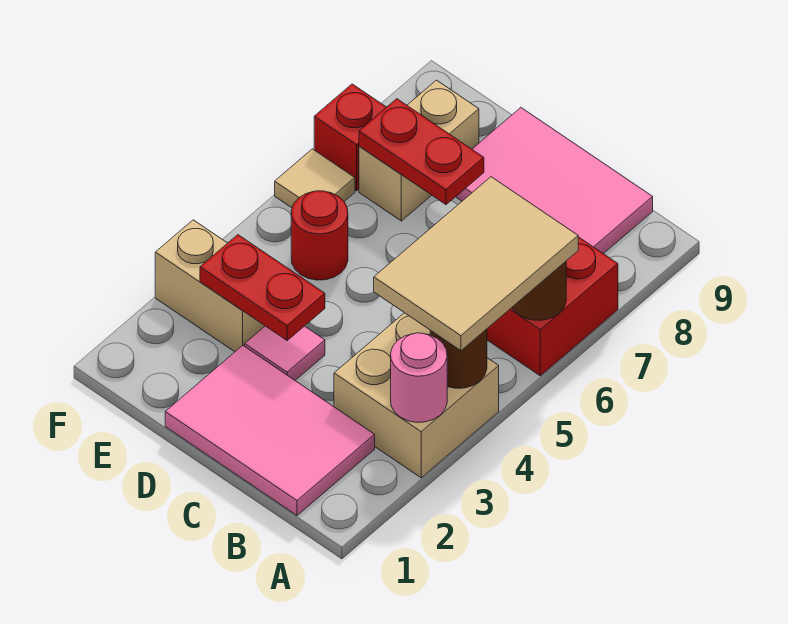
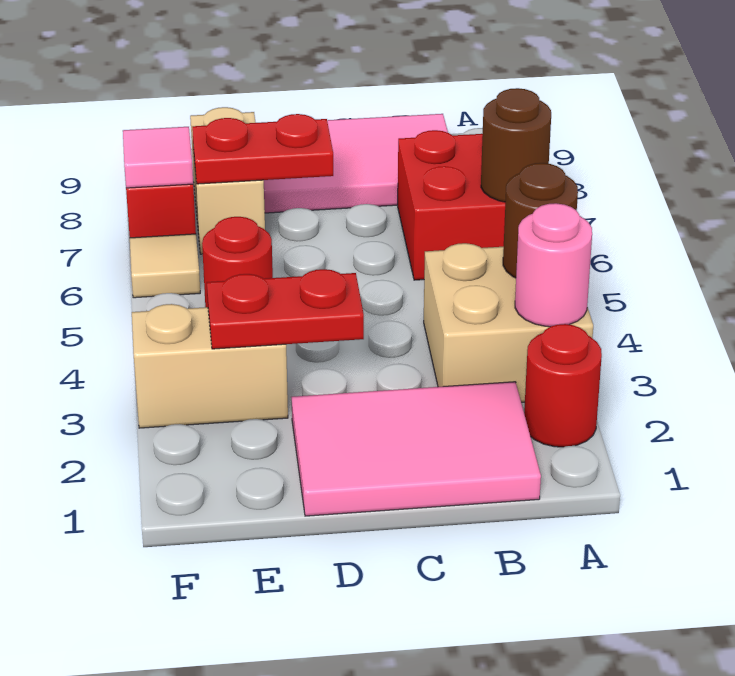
none -> red round brick A2 level 1
tan tile A4:B6 level 3 -> none
pink tile D3 level 1 -> pink tile F7 level 2

